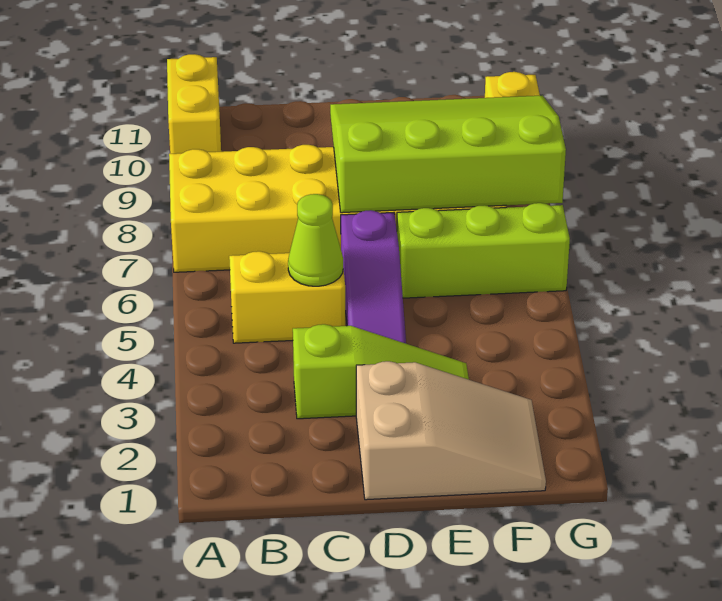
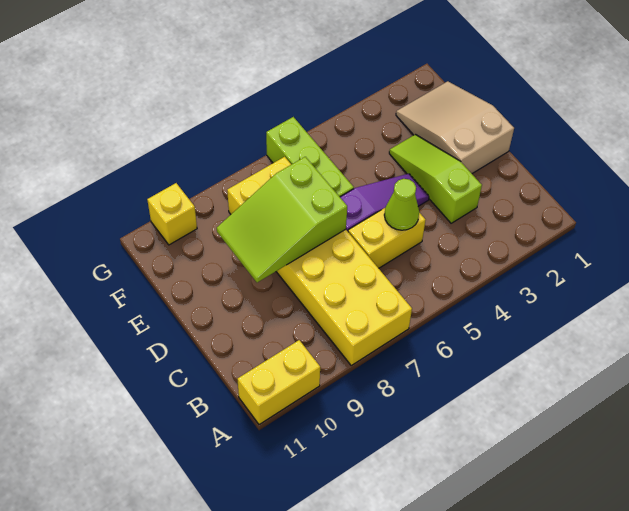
yellow brick B5:C5 level 1 -> yellow brick C5:C6 level 1
lime slope D7:G9 level 2 top 7 -> lime slope D7:E9 level 2 top 7

